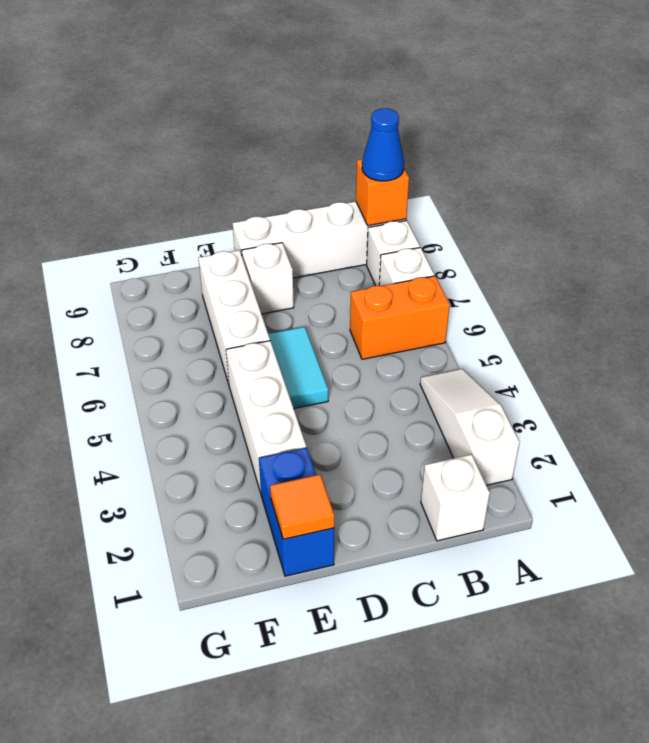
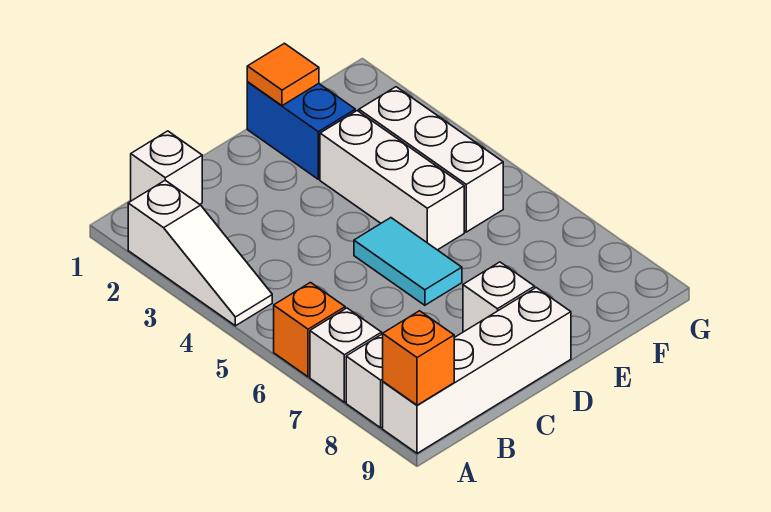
orange brick A6:B6 level 1 -> orange brick A6 level 1
blue cone A9 level 3 -> none
white brick E6:E8 level 1 -> white brick F3:F5 level 1

